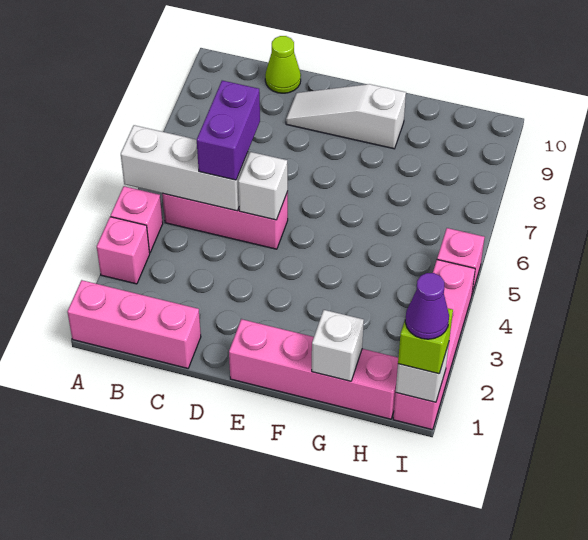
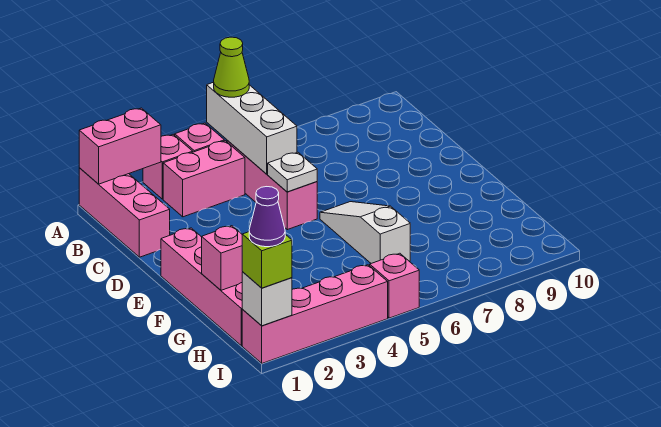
none -> pink brick A1:A2 level 2
none -> pink brick B3:B4 level 1
purple brick C5:C6 level 3 -> none
lime cone C10 level 1 -> lime cone A5 level 3
white brick D5 level 2 -> white plate D5 level 2
white slope D9:F9 level 1 top F -> white slope E6:G6 level 1 top G
white brick G1 level 2 -> pink brick G1 level 2

